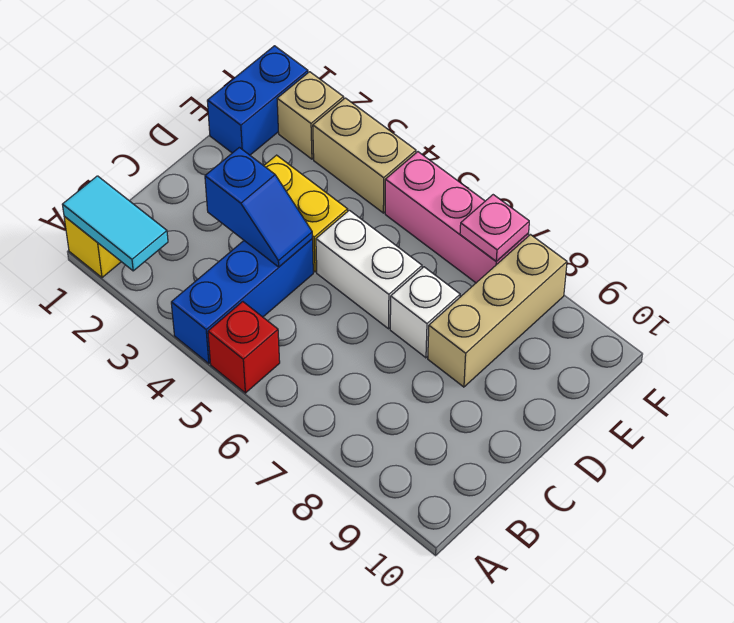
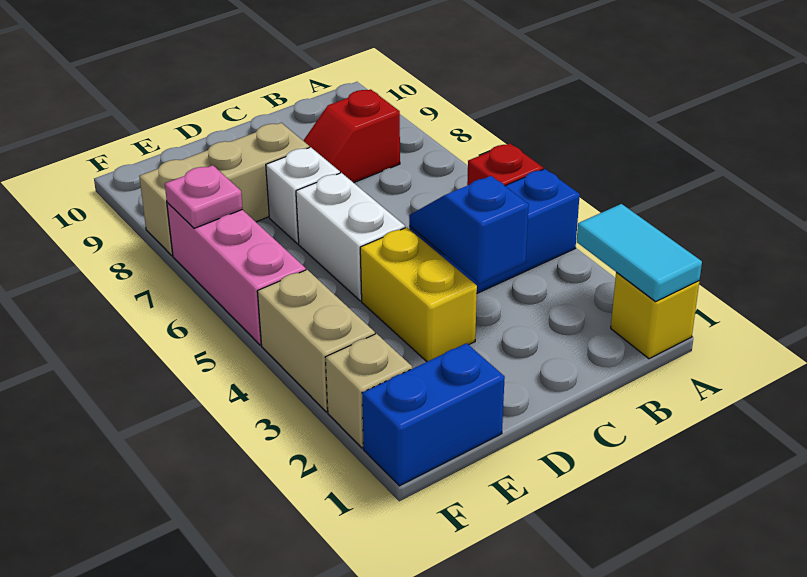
none -> red slope B8:C8 level 1 top B

